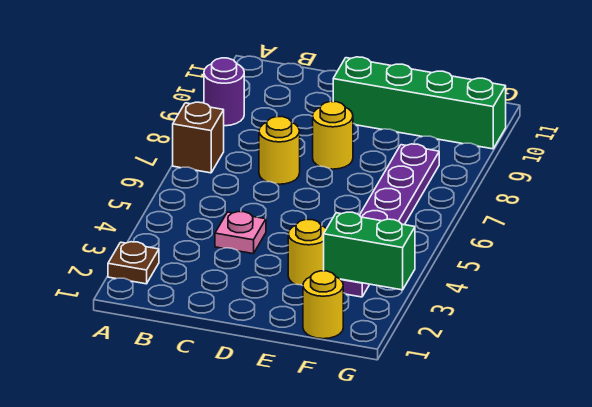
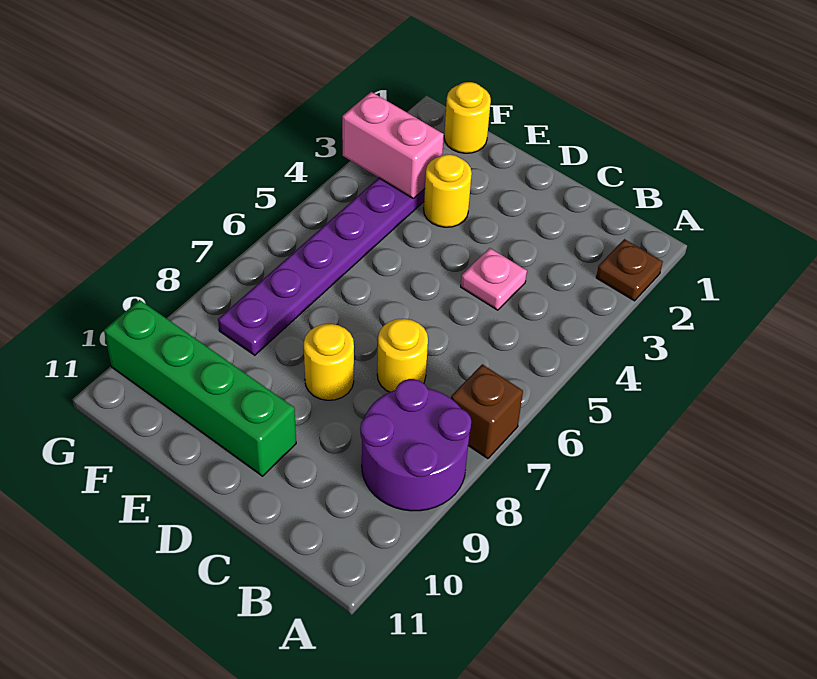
purple round brick A9 level 1 -> purple round brick A8:B9 level 1
green brick F3:G3 level 2 -> pink brick F3:G3 level 2

